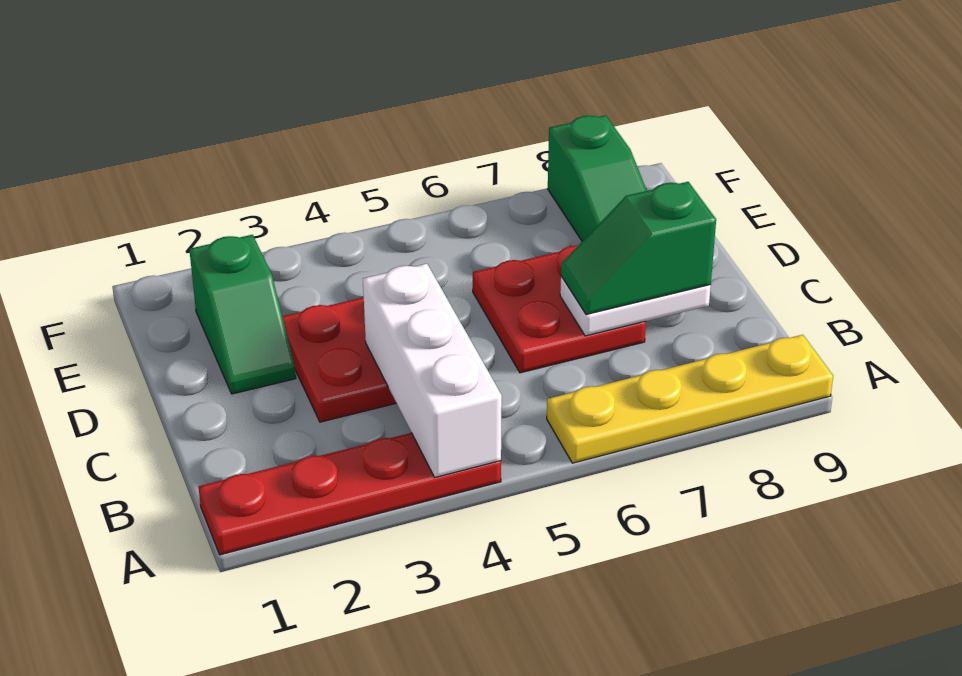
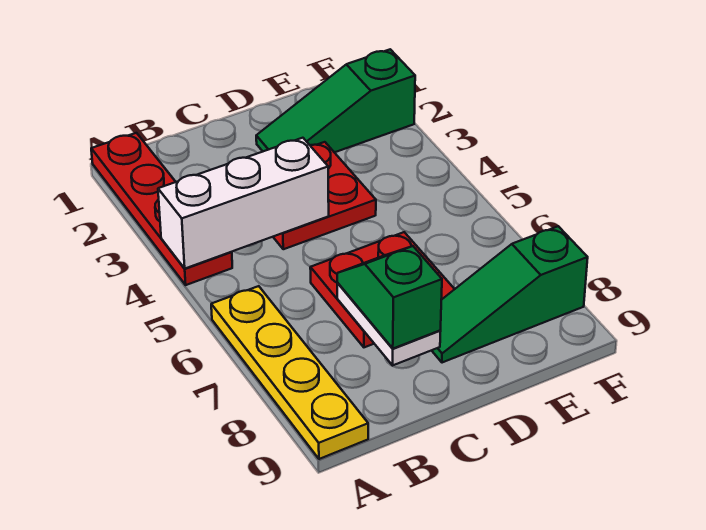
green slope D2:E2 level 1 top E -> green slope D2:F2 level 1 top F

